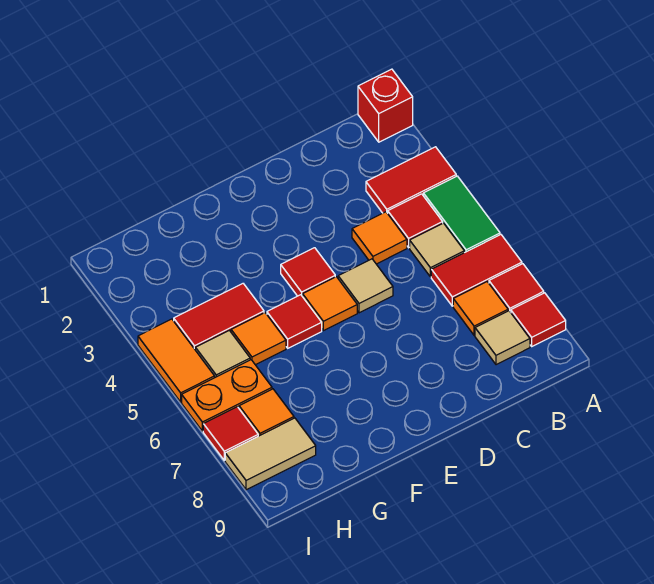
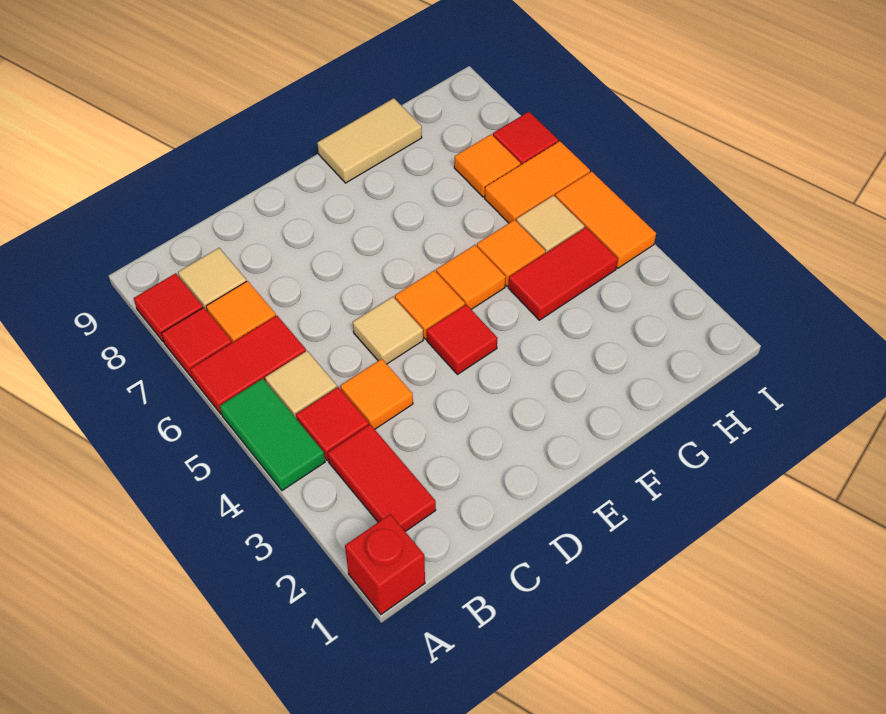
red tile A3:B3 level 1 -> red tile B2:B3 level 1
red tile F5 level 1 -> orange tile F5 level 1
orange plate H6:I6 level 1 -> orange tile H6:I6 level 1
tan tile H8:I8 level 1 -> tan tile F9:G9 level 1

